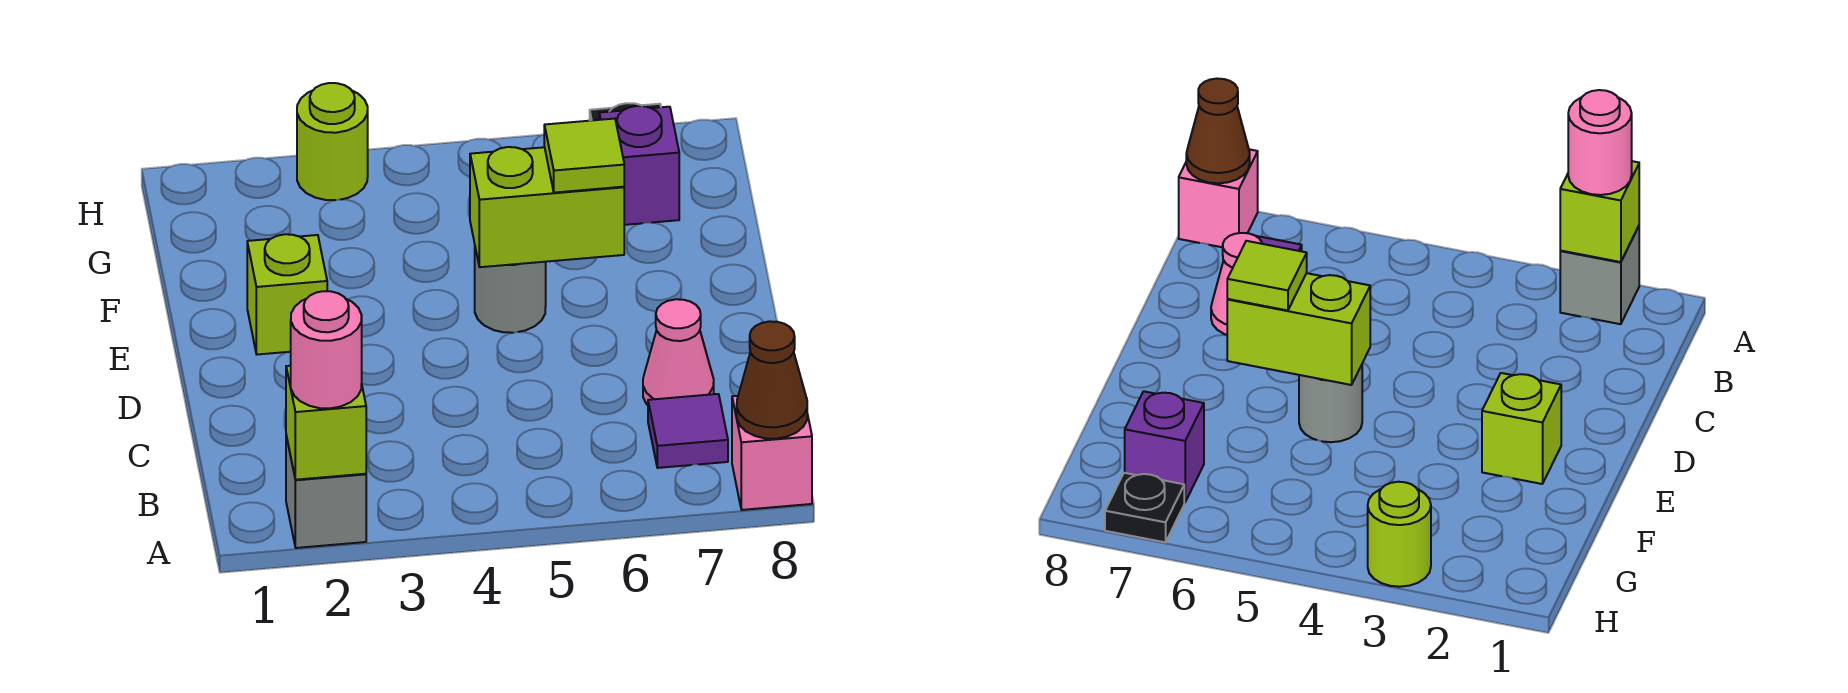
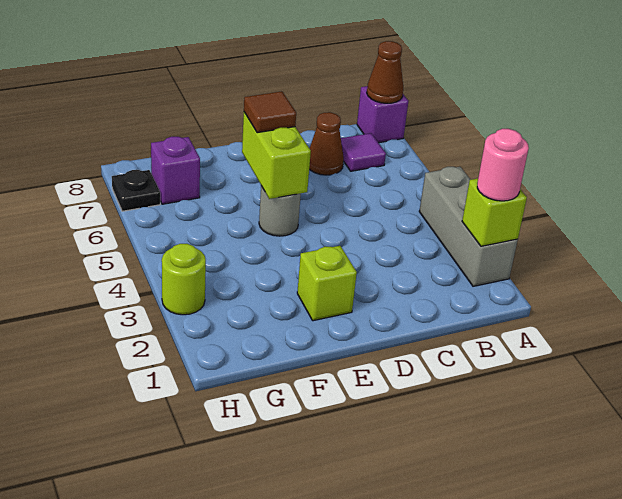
grey brick A2 level 1 -> grey brick A2:A4 level 1
pink brick A8 level 1 -> purple brick A8 level 1
pink cone C7 level 1 -> brown cone C7 level 1
lime tile E6 level 3 -> brown tile E6 level 3

